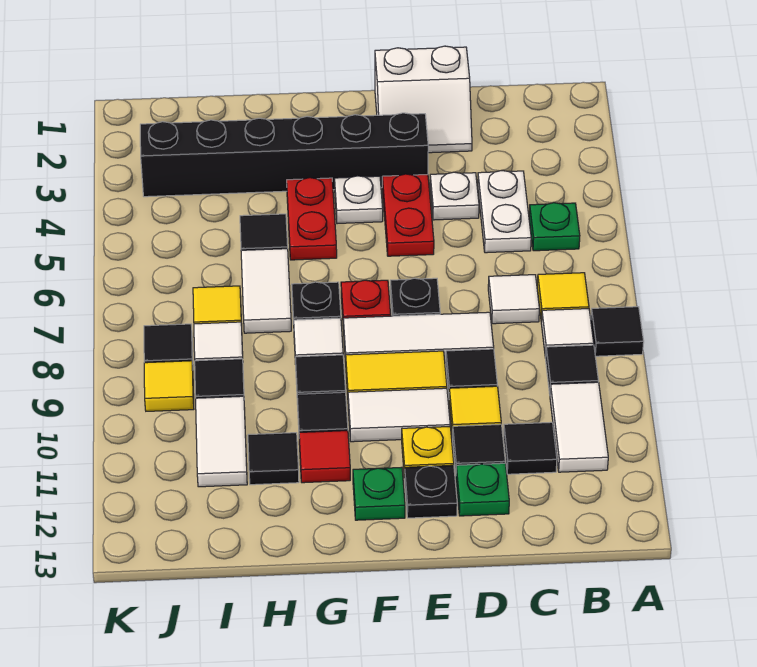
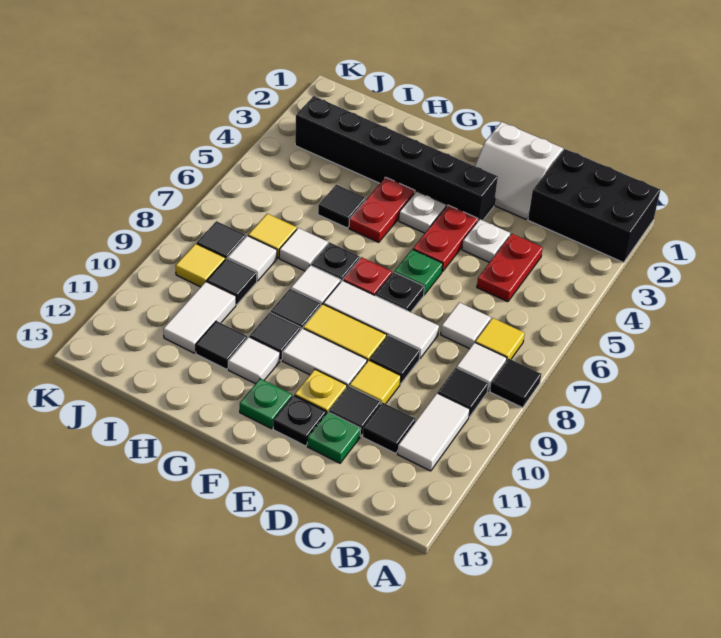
none -> black brick A1:C2 level 1
green plate B5 level 1 -> green plate E6 level 1
white plate C4:C5 level 1 -> red plate C4:C5 level 1
red tile G11 level 1 -> white tile G11 level 1
white tile H6:H7 level 1 -> white tile H7 level 1

